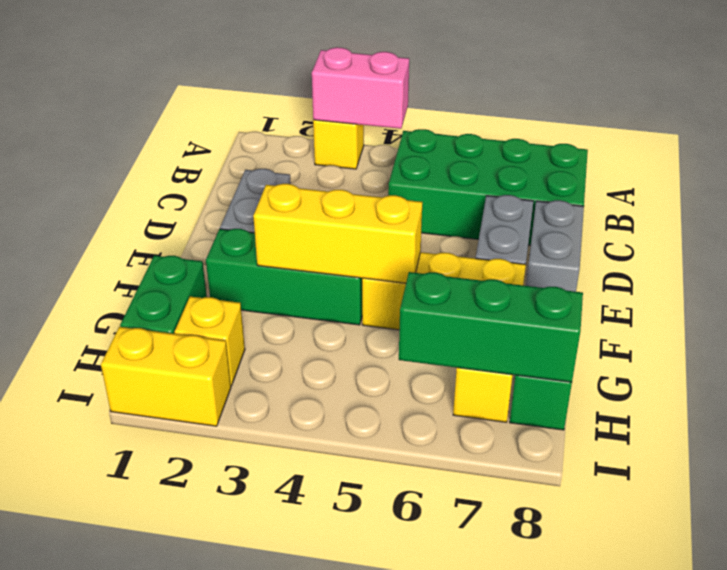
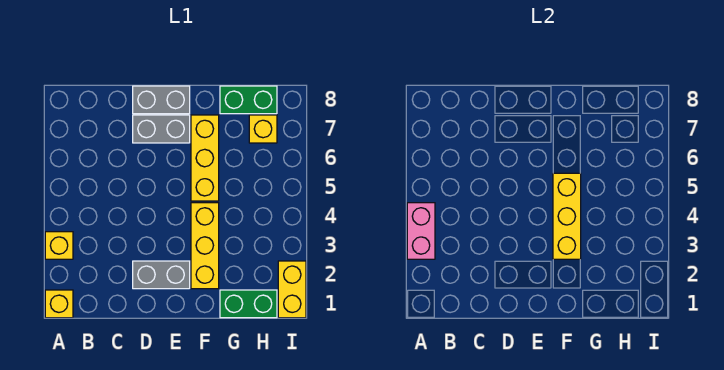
green brick B5:C8 level 1 -> none
green brick F2:F4 level 1 -> yellow brick F2:F4 level 1
yellow brick H2 level 1 -> yellow brick A1 level 1
green brick H6:H8 level 2 -> none

